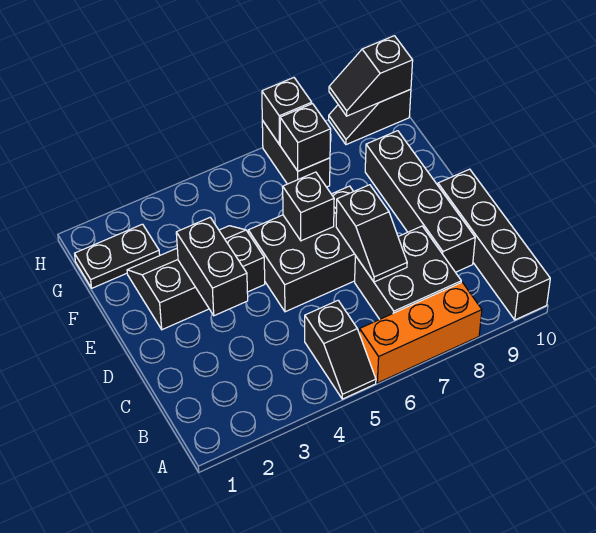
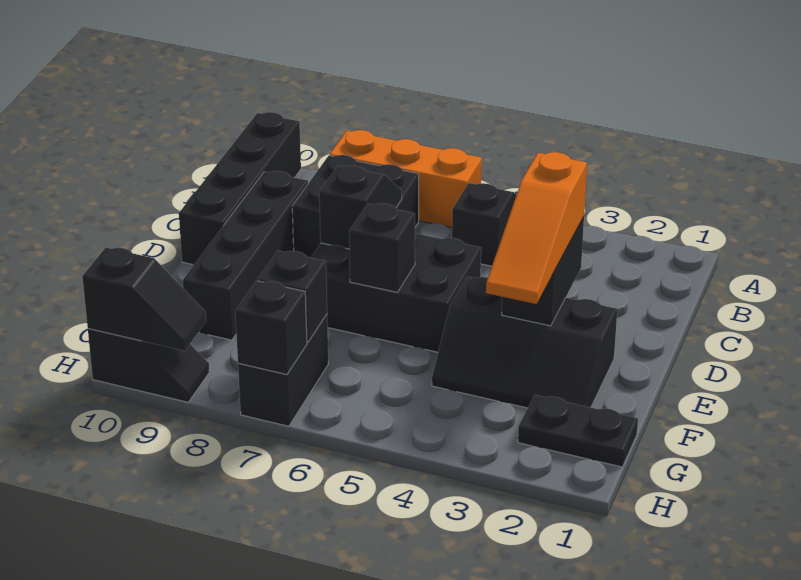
none -> orange slope D3:F3 level 3 top D

